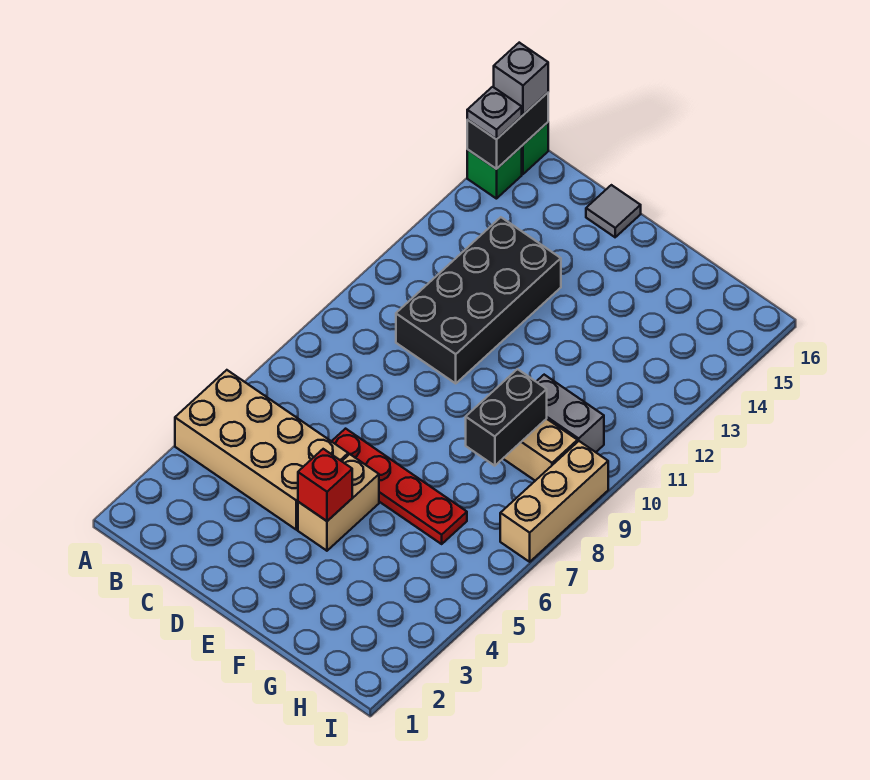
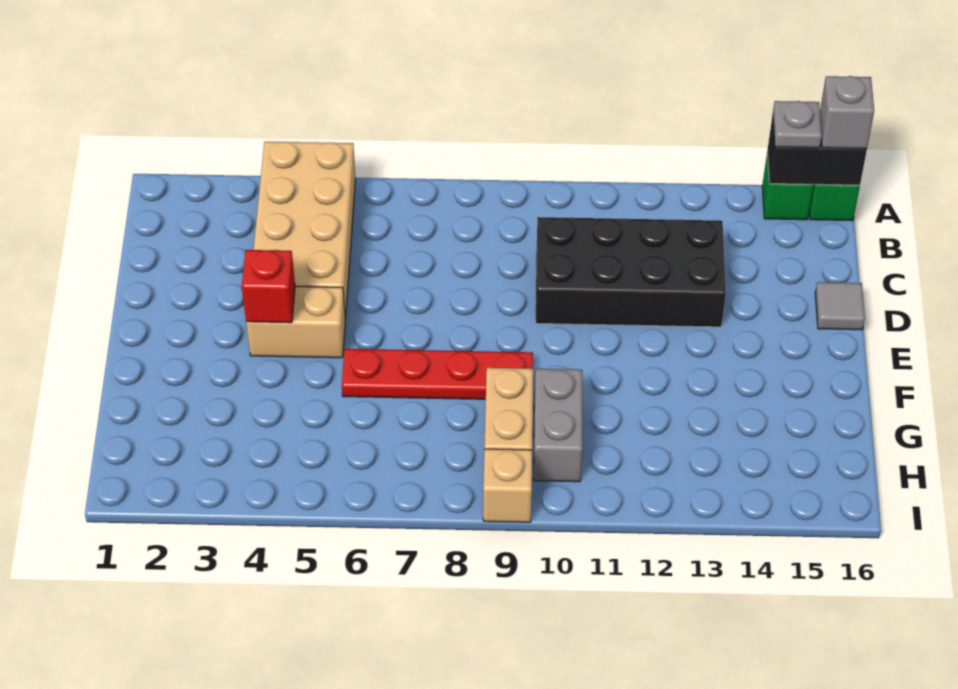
red plate D6:G6 level 1 -> red plate F6:F9 level 1
black brick G8:G9 level 2 -> none
tan brick I7:I9 level 1 -> tan brick I9 level 1

